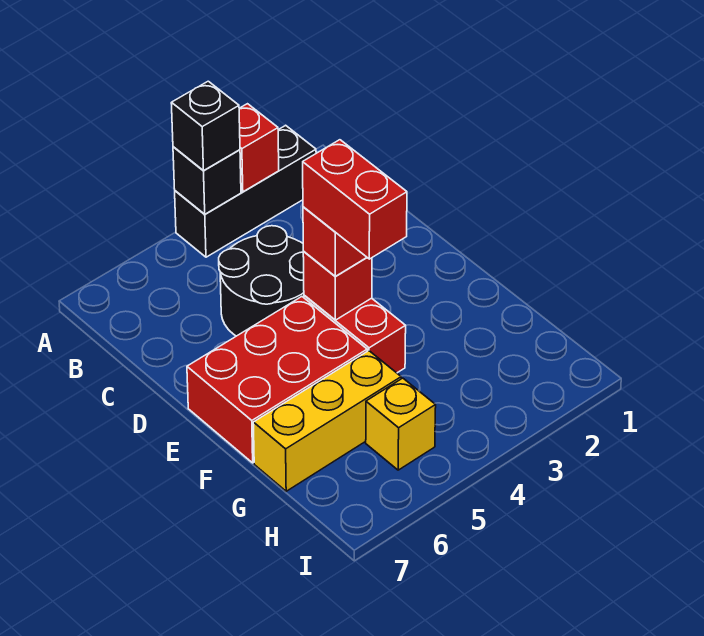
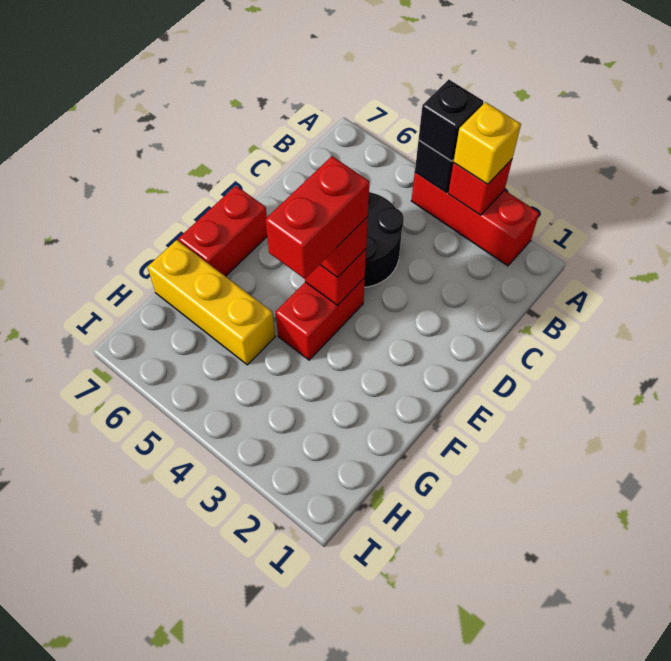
black brick A2:A4 level 1 -> red brick A2:A4 level 1
red brick E5:F7 level 1 -> red brick E7:F7 level 1
yellow brick H5 level 1 -> yellow brick A3 level 3

